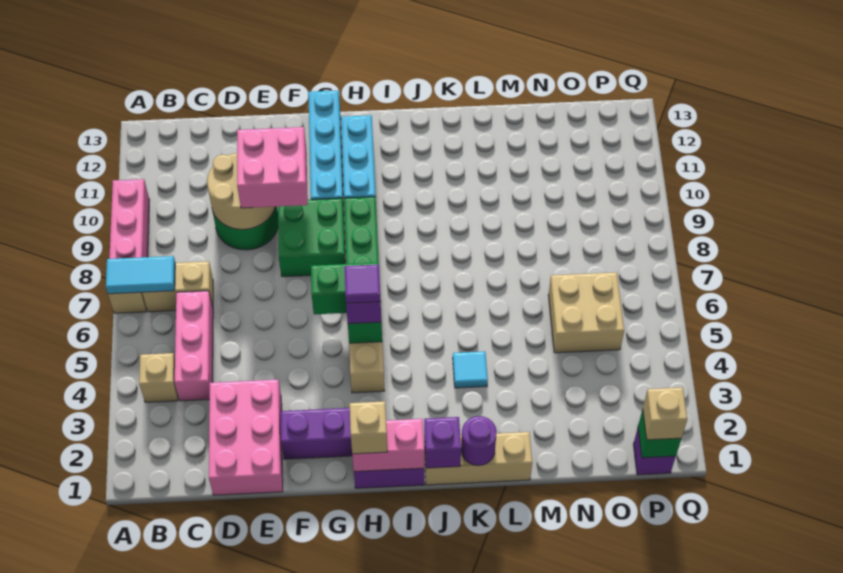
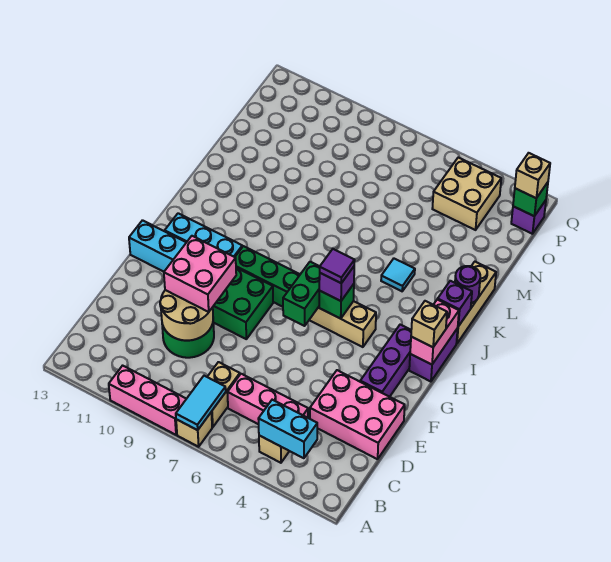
none -> cyan brick B3:B4 level 2
tan brick N5:O6 level 1 -> tan brick O3:P4 level 1

